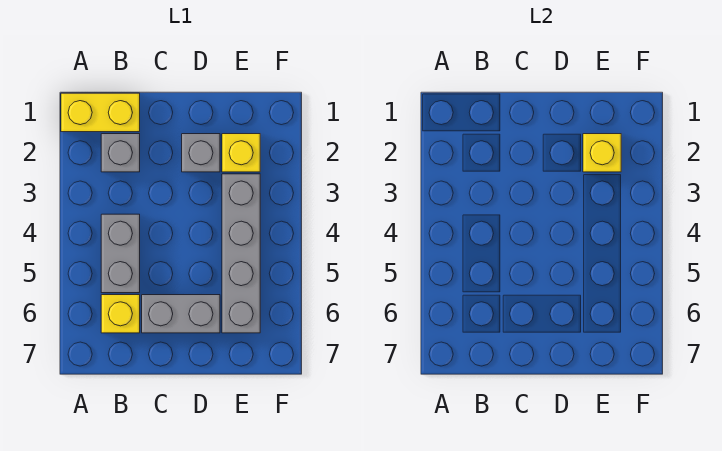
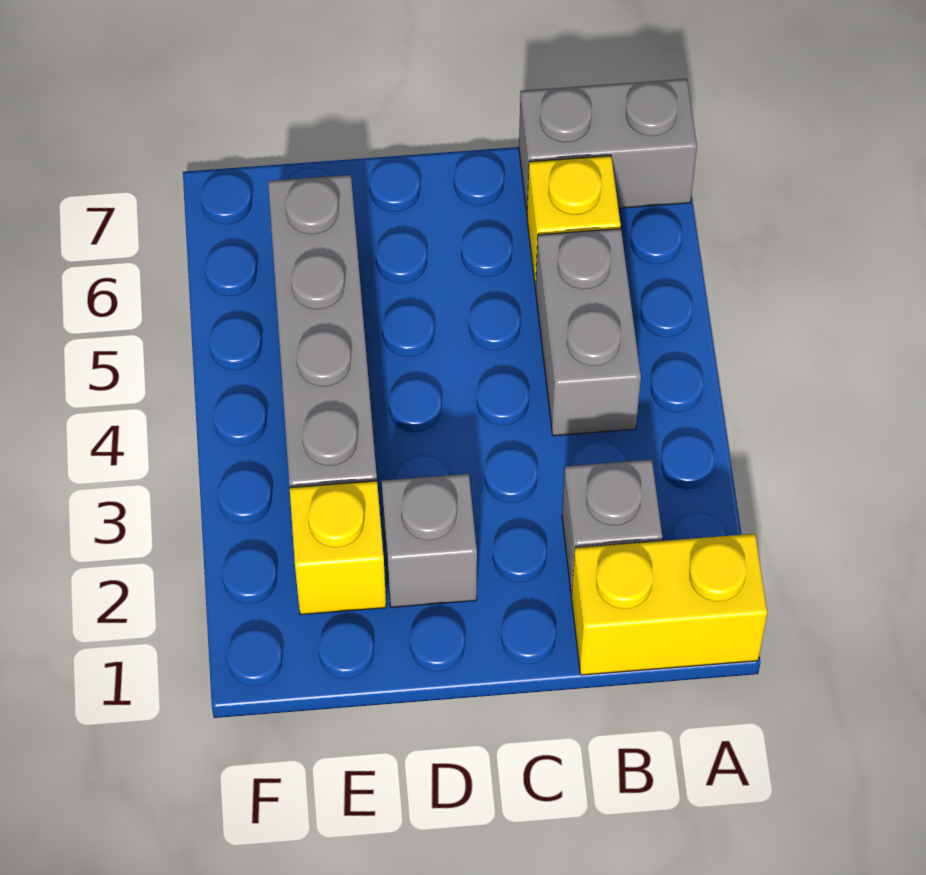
grey brick C6:D6 level 1 -> grey brick A7:B7 level 1
yellow brick E2 level 2 -> none

